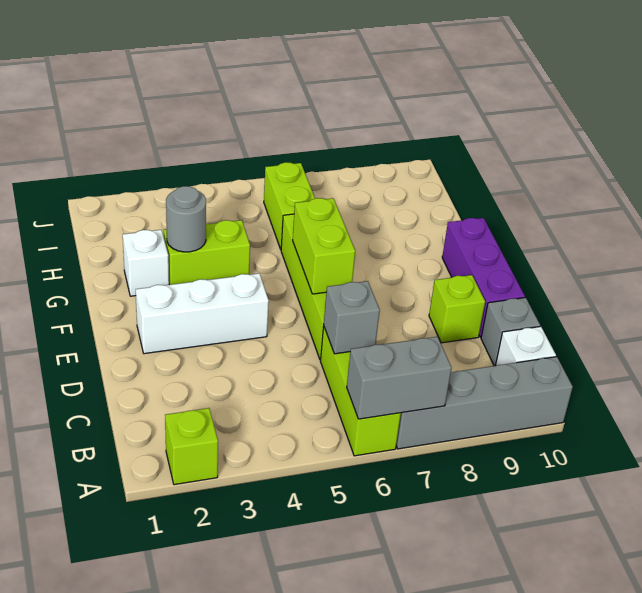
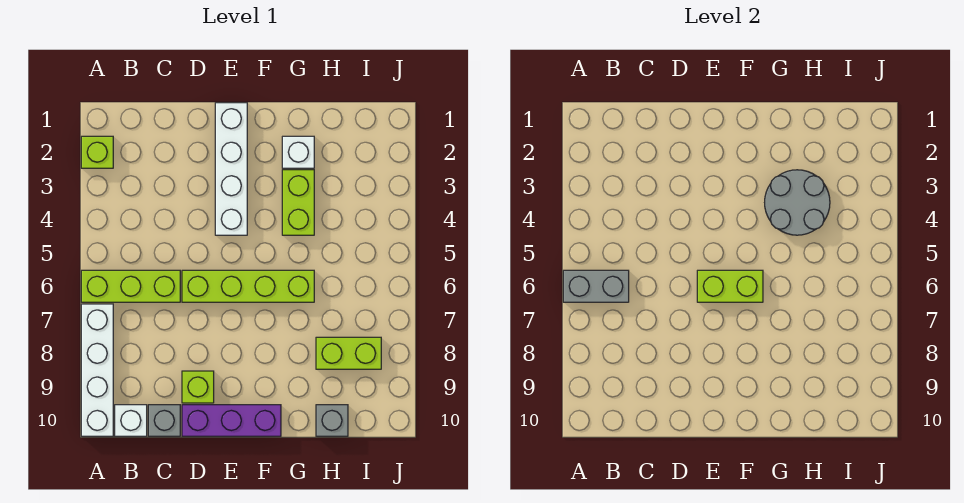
grey brick A6:A7 level 2 -> grey brick A6:B6 level 2
grey brick A7:A10 level 1 -> white brick A7:A10 level 1
grey brick C6 level 2 -> grey brick H10 level 1
white brick E2:E4 level 1 -> white brick E1:E4 level 1
grey round brick G3 level 2 -> grey round brick G3:H4 level 2
lime brick H6:I6 level 1 -> lime brick H8:I8 level 1

